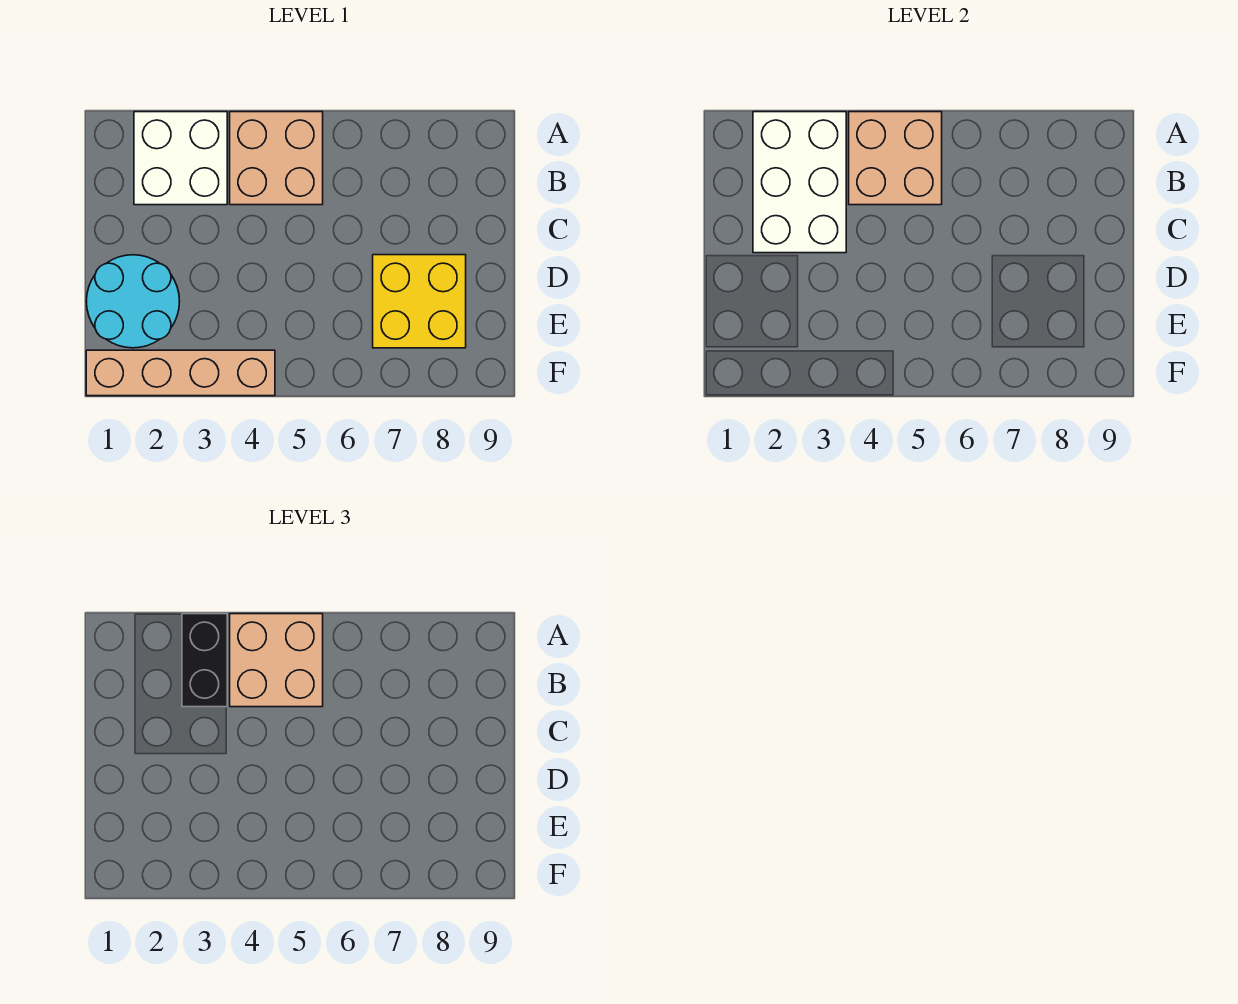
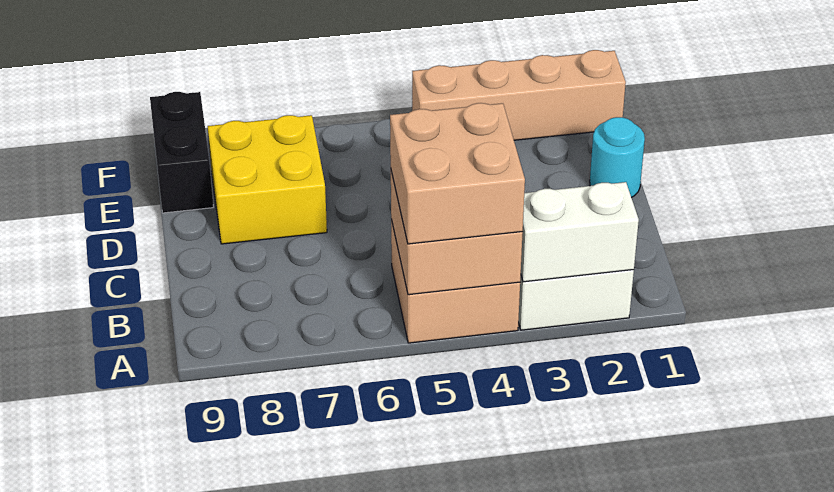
white brick A2:C3 level 2 -> white brick A2:A3 level 2
black brick A3:B3 level 3 -> black brick E9:F9 level 1
cyan round brick D1:E2 level 1 -> cyan round brick D1 level 1

